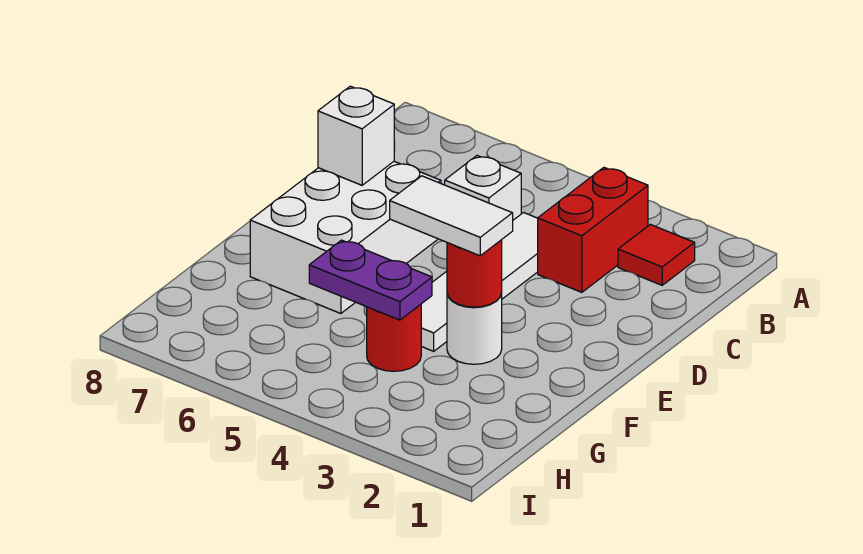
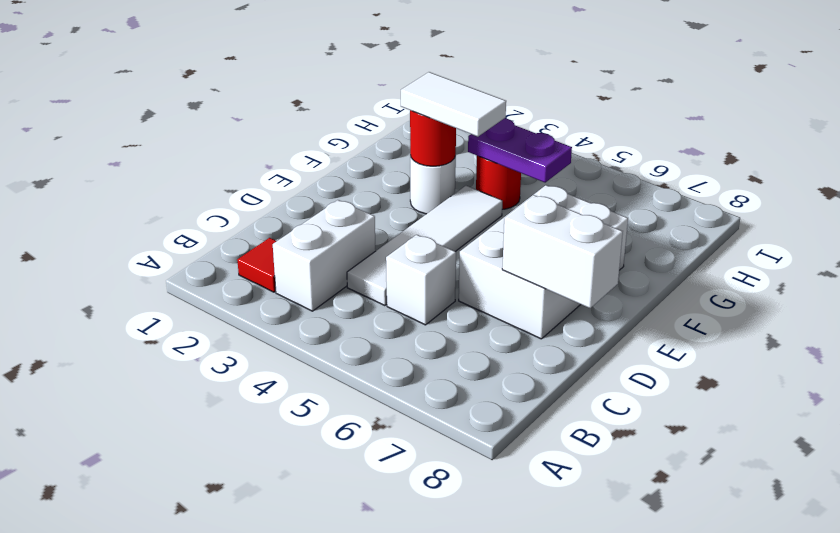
red brick B3:C3 level 1 -> white brick B3:C3 level 1
white brick D7 level 2 -> white brick D7:D8 level 2

